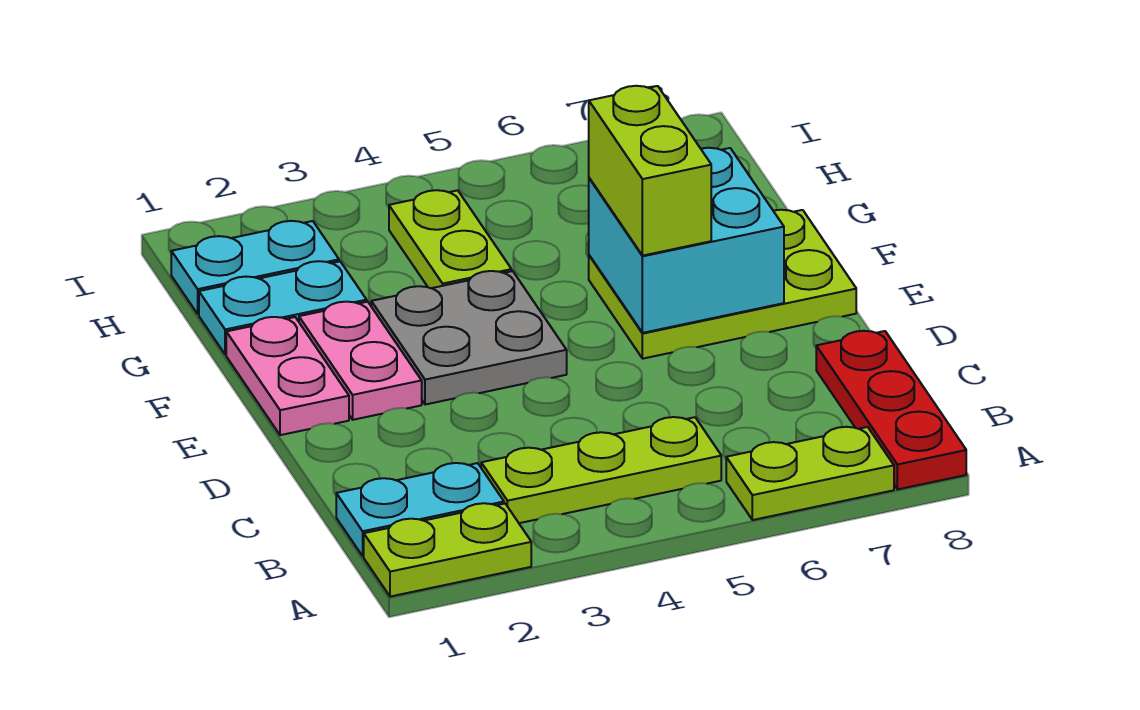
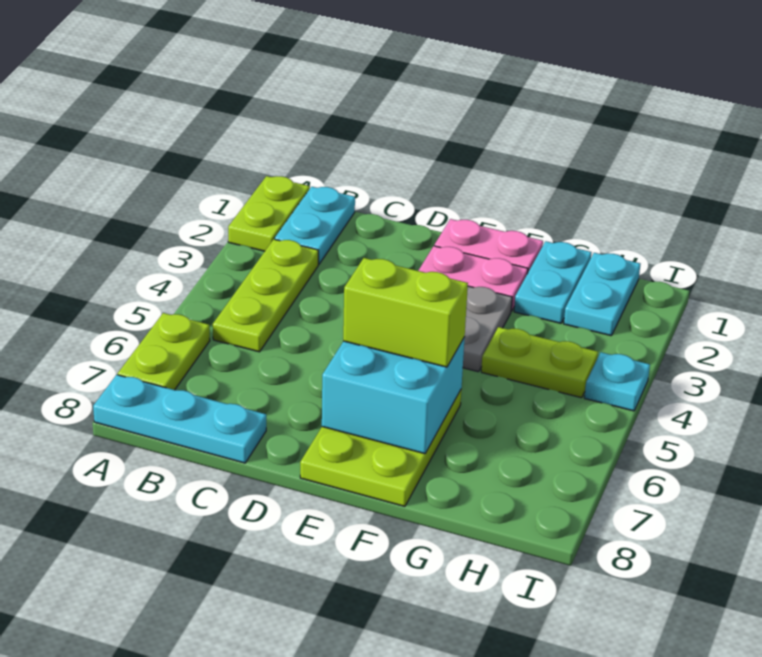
red plate A8:C8 level 1 -> cyan plate A8:C8 level 1
none -> cyan plate I4 level 1

